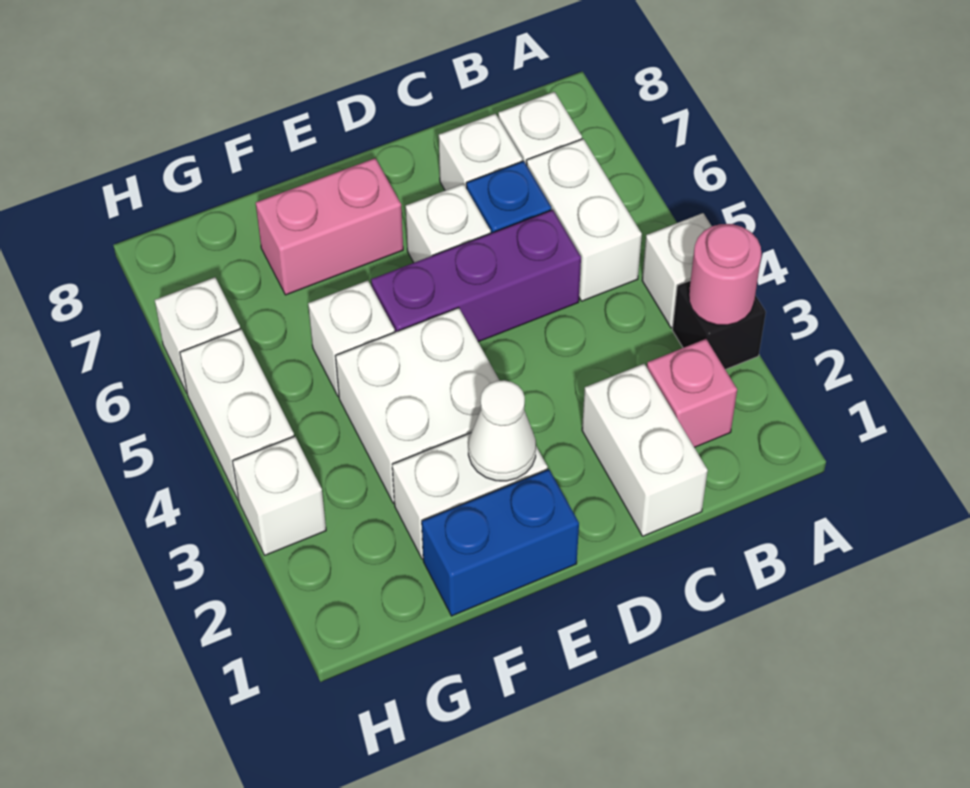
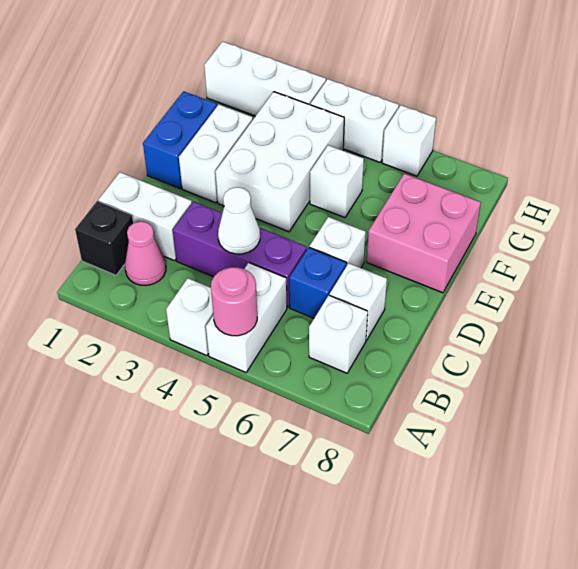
black brick A3 level 1 -> black brick B1 level 1
pink round brick A3 level 2 -> pink round brick A5 level 2
pink brick B2 level 1 -> pink cone B2 level 1
white brick B5:B6 level 1 -> white brick A5:B5 level 1
purple brick C5:E5 level 1 -> purple brick C3:C5 level 1
white cone E2 level 2 -> white cone C4 level 2
white brick E3:F4 level 1 -> white brick E3:G4 level 1
pink brick E7:F7 level 1 -> pink brick E7:F8 level 1
white brick H3 level 1 -> white brick H1:H3 level 1

